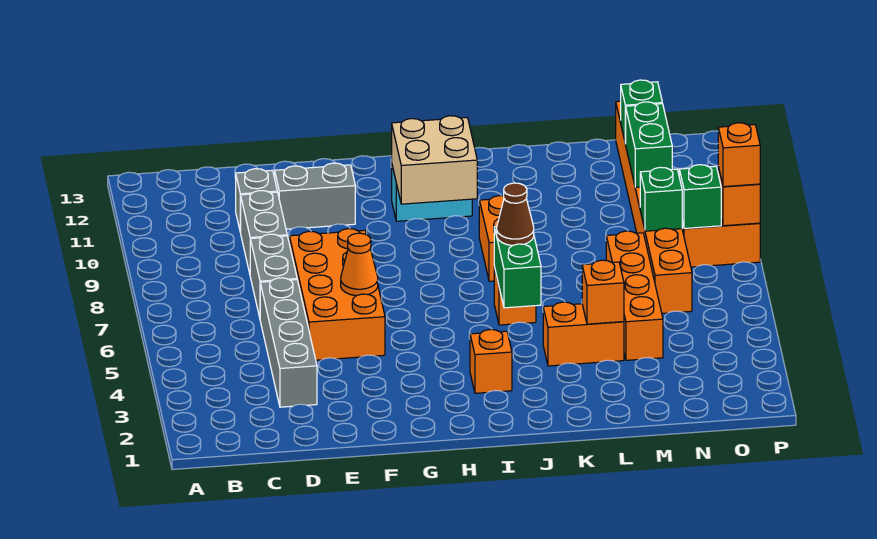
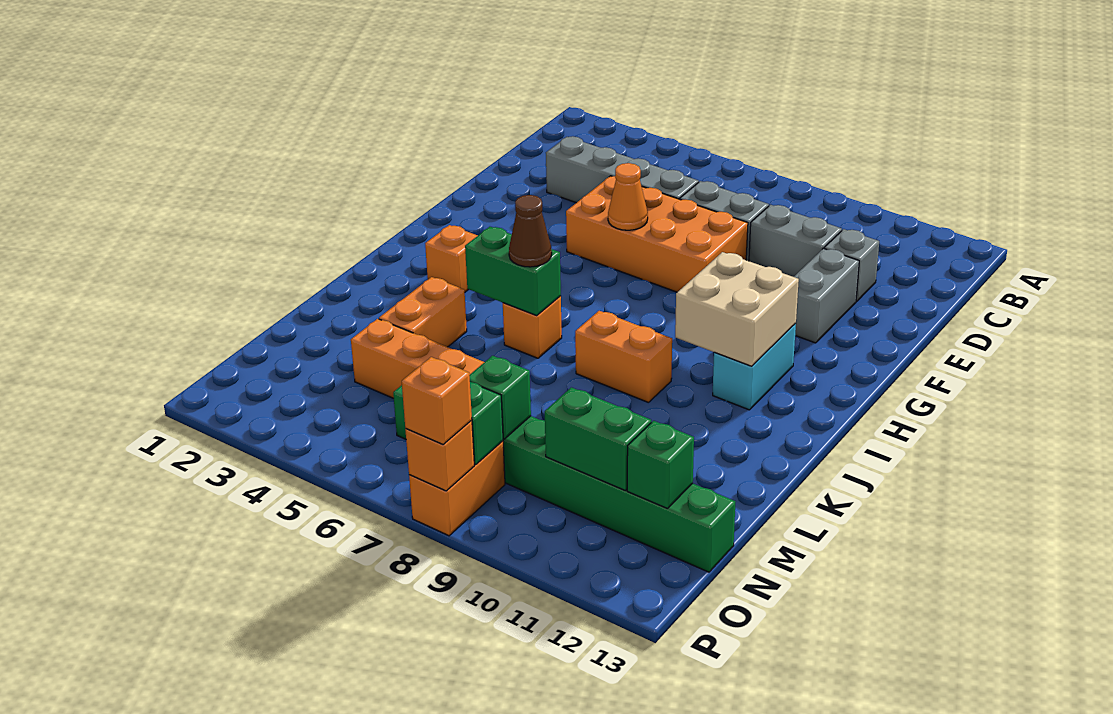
orange brick L4 level 2 -> none
orange brick N6:N13 level 1 -> green brick N6:N13 level 1

